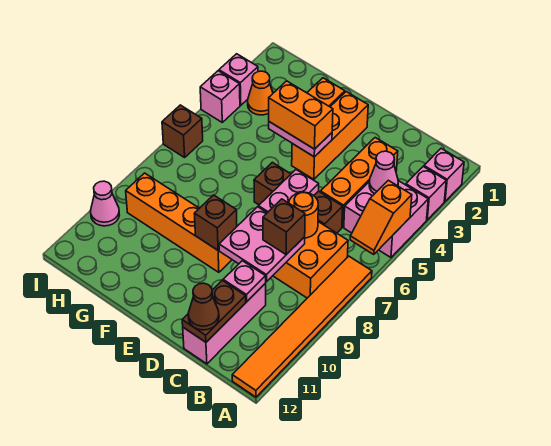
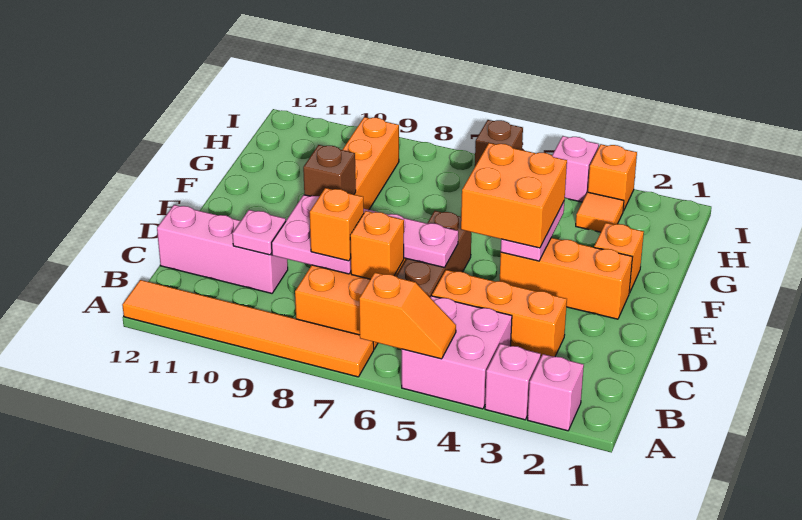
orange slope A5:A6 level 2 top 5 -> orange slope A5:A6 level 2 top 6
pink cone B4 level 2 -> none
orange round brick C7 level 2 -> orange brick C7 level 2
brown brick C8 level 3 -> orange brick C8 level 3
brown plate C11:C12 level 2 -> none
brown cone C12 level 3 -> none
orange brick E4:F4 level 3 -> orange brick E4:F5 level 3
orange cone H3 level 1 -> orange tile H3 level 1
pink brick I3 level 1 -> orange brick I3 level 1
pink cone I10 level 1 -> none

